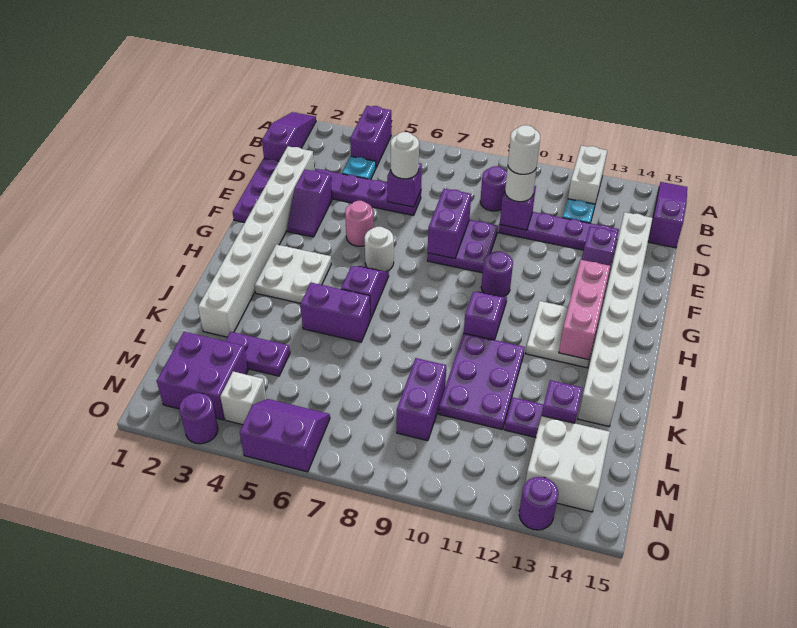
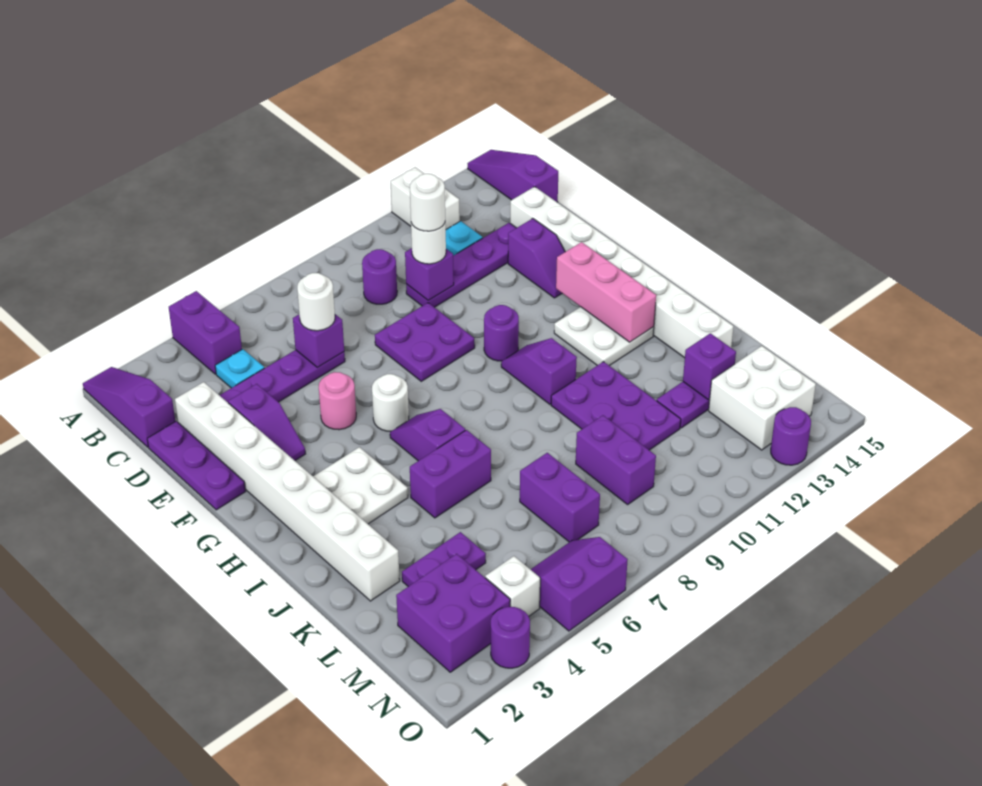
purple brick E8:F8 level 2 -> purple brick L7:M7 level 1

